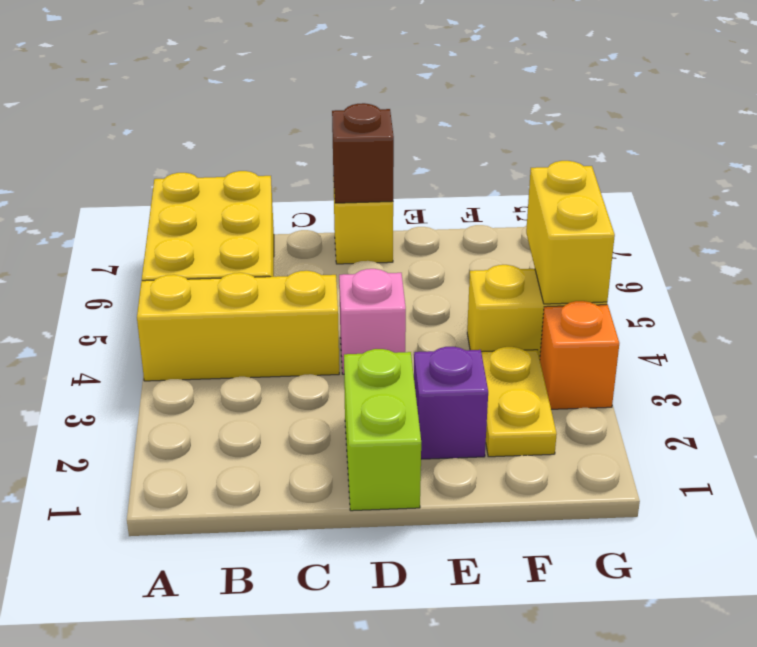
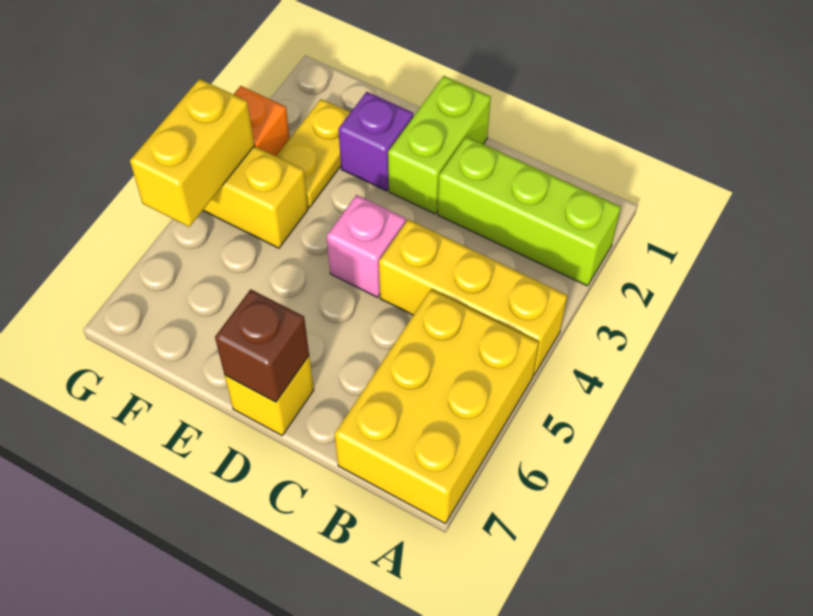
none -> lime brick A2:C2 level 1

